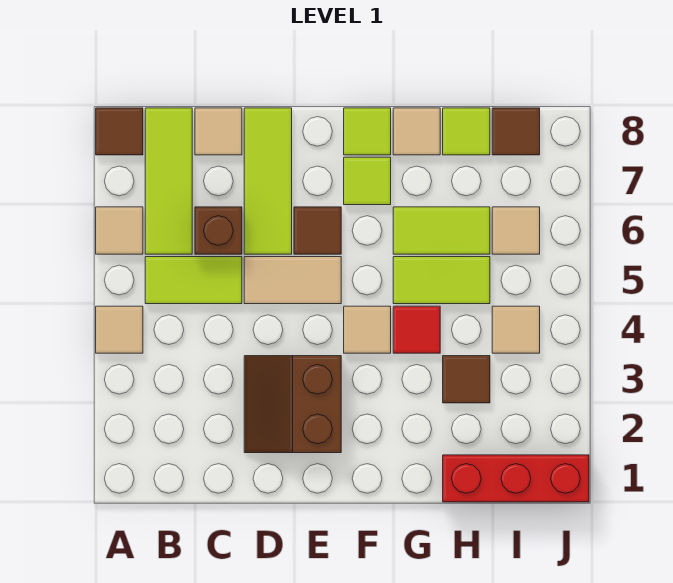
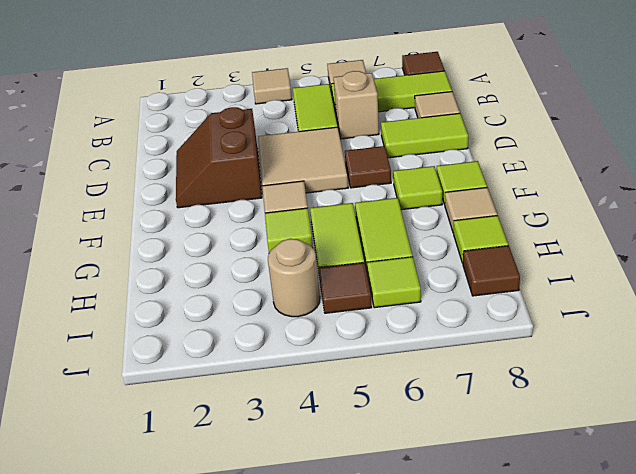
brown brick C6 level 1 -> tan brick C6 level 1
brown slope D2:E3 level 1 top E -> brown slope D2:E3 level 1 top 3
tan tile D5:E5 level 1 -> tan tile D4:E5 level 1
lime tile D6:D8 level 1 -> lime tile D7:D8 level 1
red tile G4 level 1 -> lime tile G4 level 1
red brick H1:J1 level 1 -> none
brown tile H3 level 1 -> brown tile I5 level 1
tan tile I4 level 1 -> tan round brick I4 level 1
tan tile I6 level 1 -> lime tile I6 level 1

